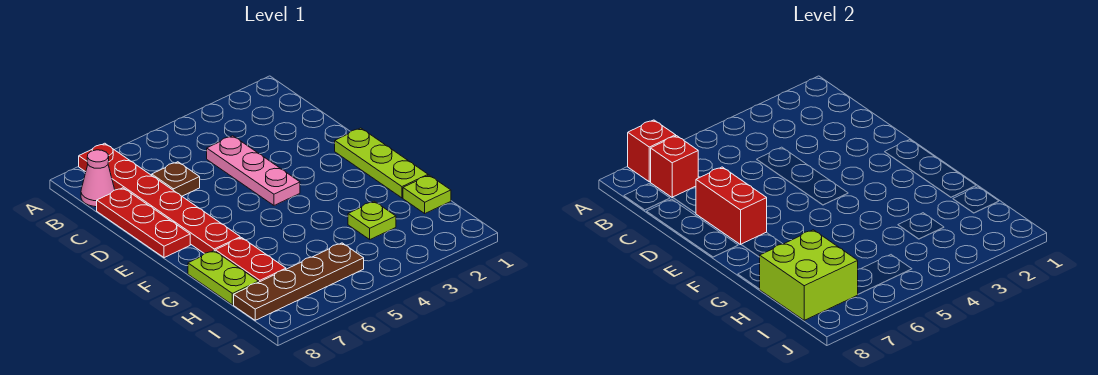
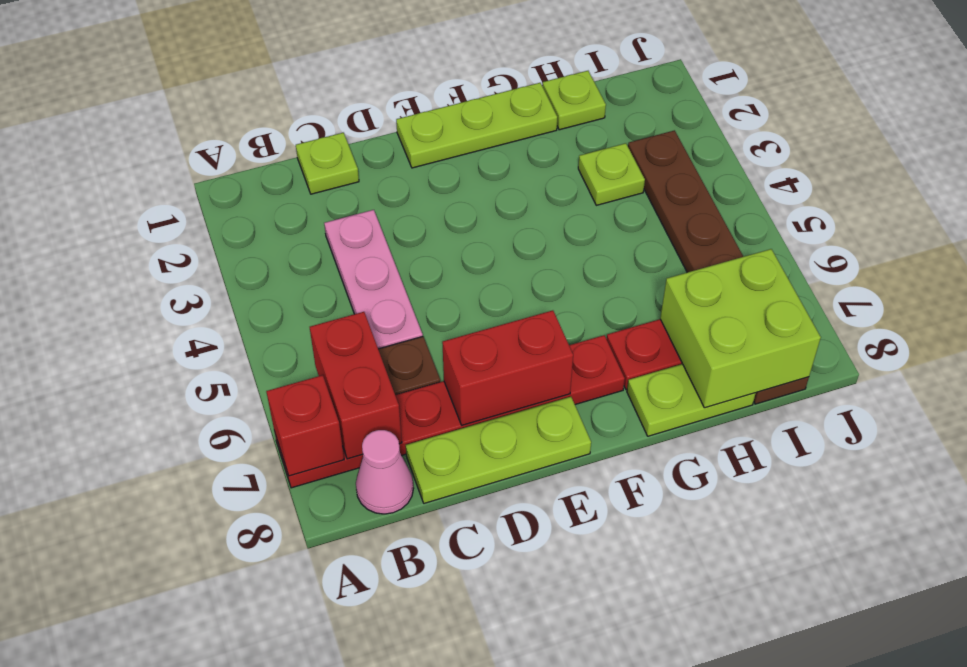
red brick B7 level 2 -> red brick B6:B7 level 2
none -> lime plate C1 level 1
pink plate C4:E4 level 1 -> pink plate C3:C5 level 1
red plate C8:E8 level 1 -> lime plate C8:E8 level 1
brown plate I5:I8 level 1 -> brown plate I3:I8 level 1

